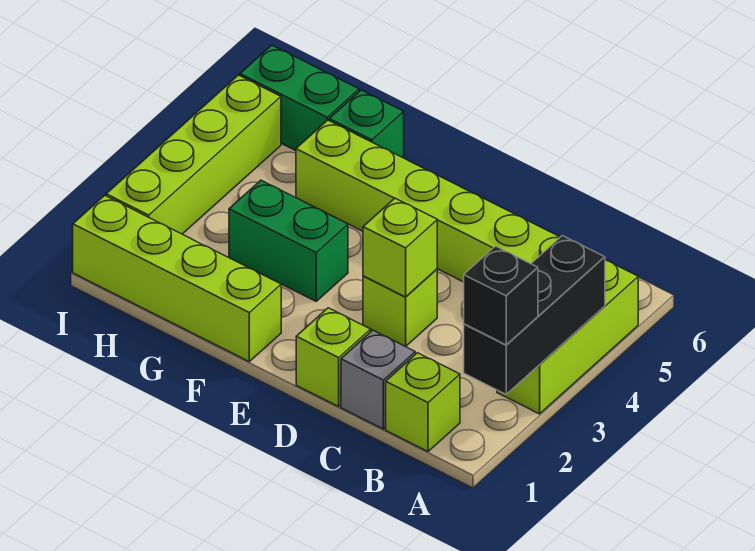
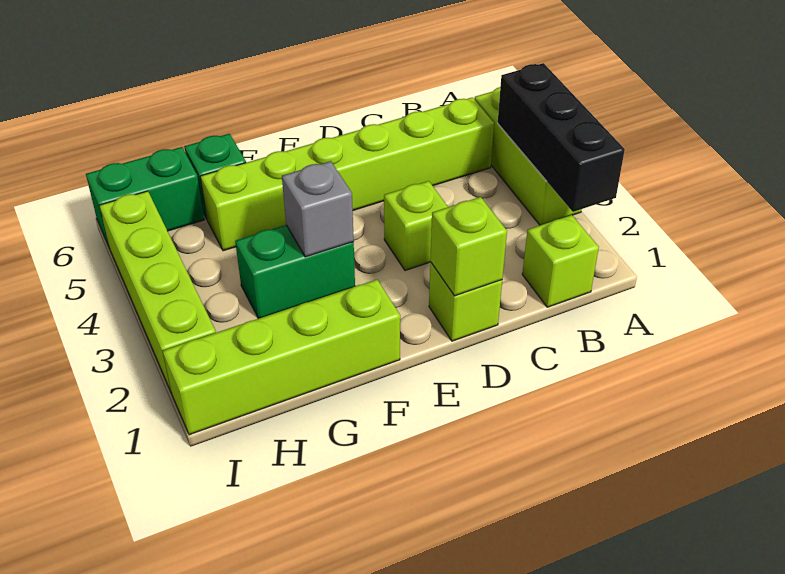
black brick A2 level 3 -> none
grey brick C1 level 1 -> grey brick F3 level 2
lime brick D3 level 2 -> lime brick D1 level 2

